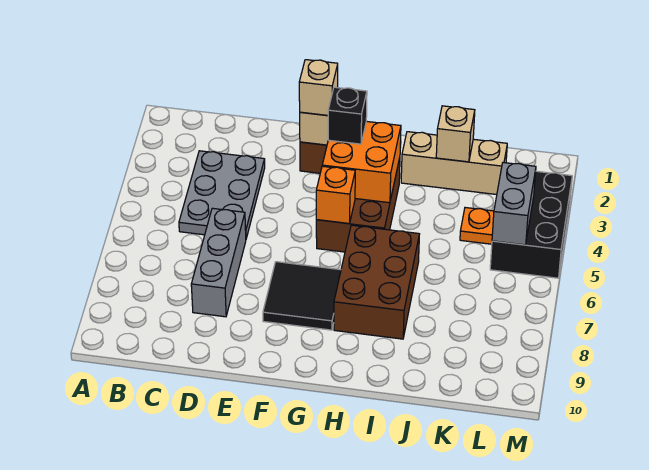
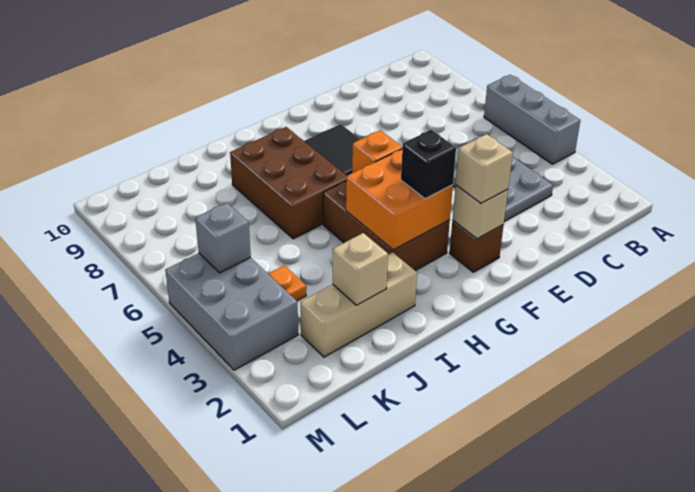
grey brick D6:D8 level 1 -> grey brick A4:A6 level 1
black brick L3:M5 level 1 -> grey brick L3:M5 level 1
grey brick L4:L5 level 2 -> grey brick L5 level 2

